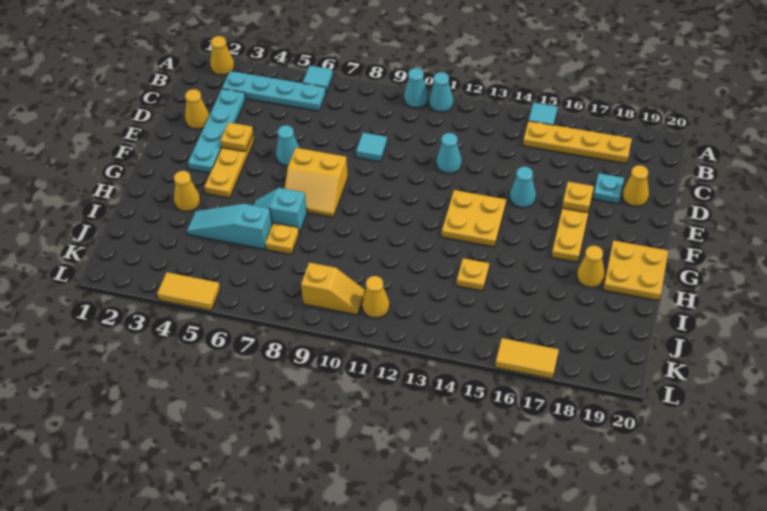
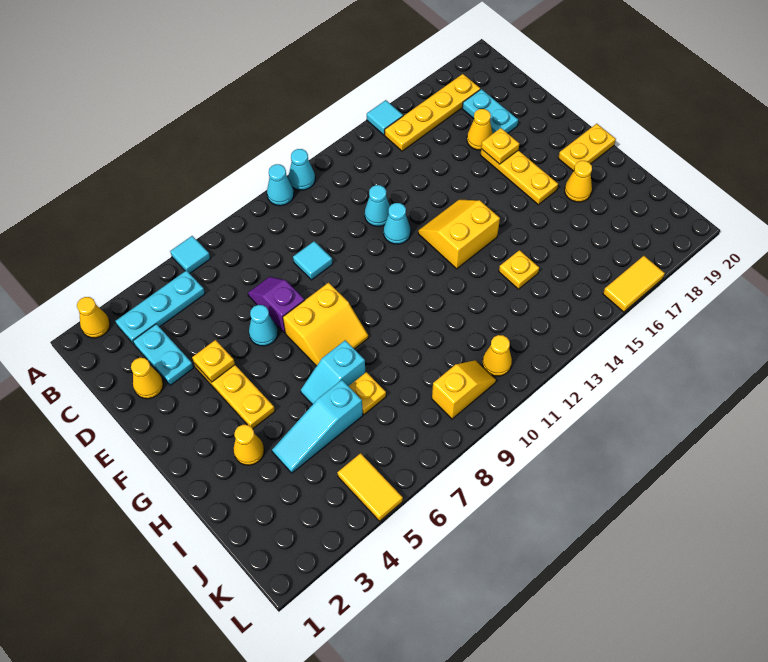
cyan plate B3:B6 level 1 -> cyan plate B3:B5 level 1
cyan plate C3:F3 level 1 -> cyan plate C3:D3 level 1
none -> purple slope D7:E7 level 1 top E
cyan plate D18 level 1 -> cyan plate C18:D18 level 1
yellow cone D19 level 1 -> yellow cone D17 level 1
cyan cone E15 level 1 -> cyan cone E12 level 1
yellow plate F13:G14 level 1 -> yellow slope F13:G14 level 1 top G
yellow plate G19:H20 level 1 -> yellow plate G19:G20 level 1
yellow tile L4:L5 level 1 -> yellow tile K5:L5 level 1

